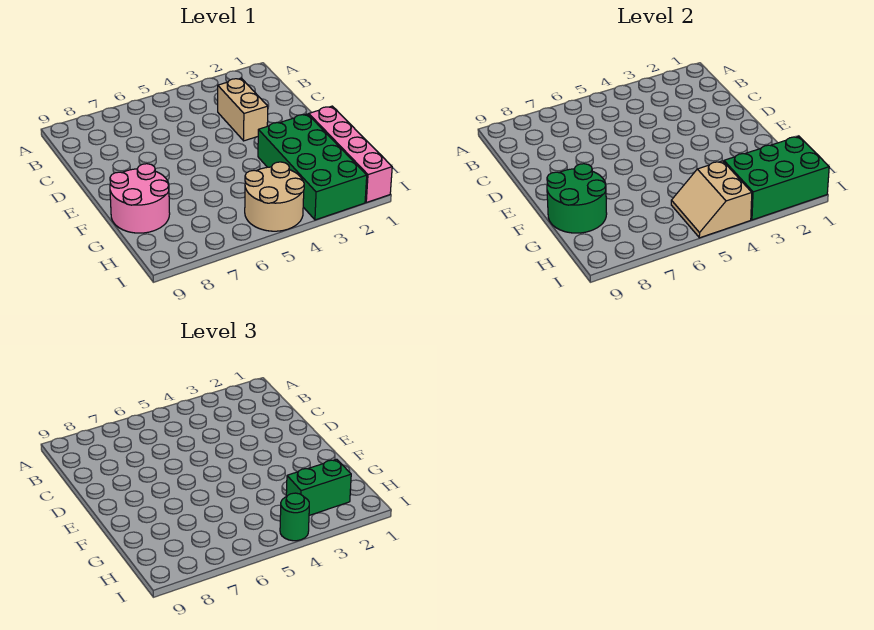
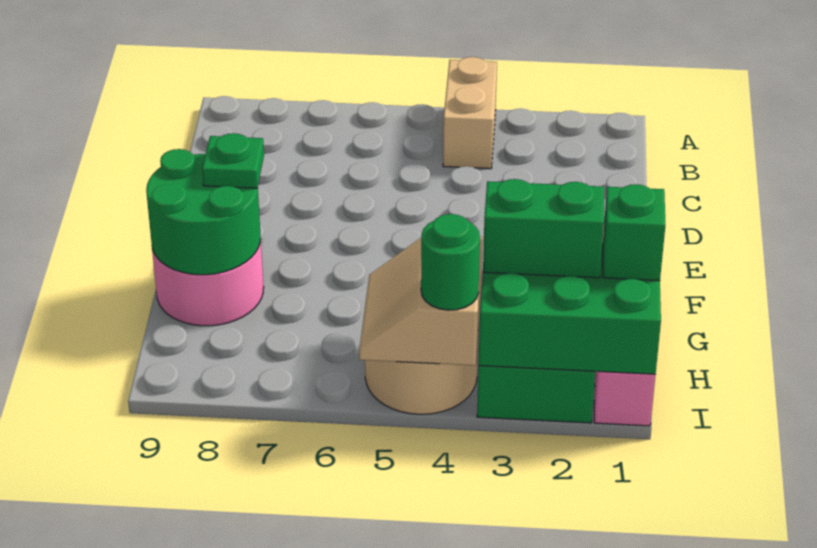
tan brick C3:D3 level 1 -> tan brick A4:B4 level 1
none -> green plate F8 level 3
none -> green brick H1 level 3

